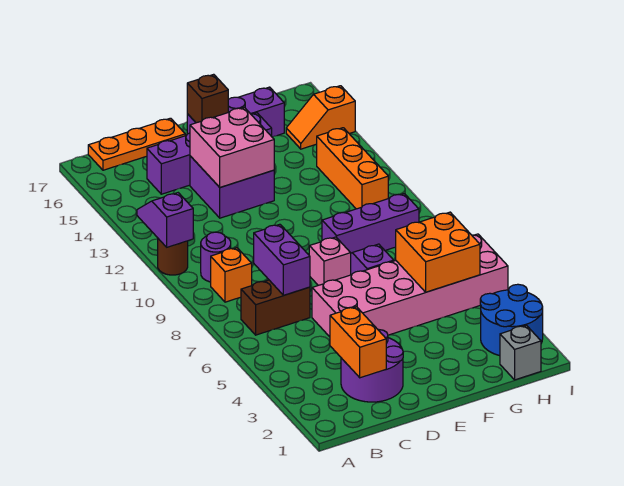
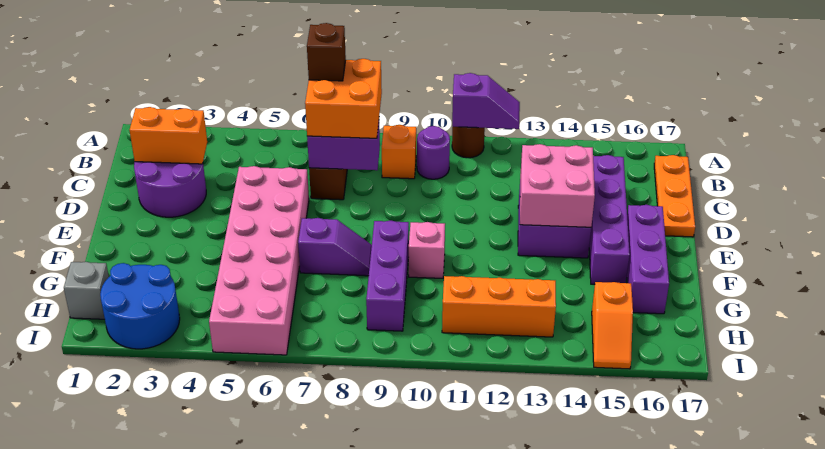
pink brick E8 level 1 -> pink brick F10 level 1
brown brick E16 level 2 -> brown brick B7 level 4
orange brick G5:H6 level 2 -> orange brick B7:C8 level 3
orange slope H15:I15 level 1 top I -> orange slope H15:I15 level 1 top H

